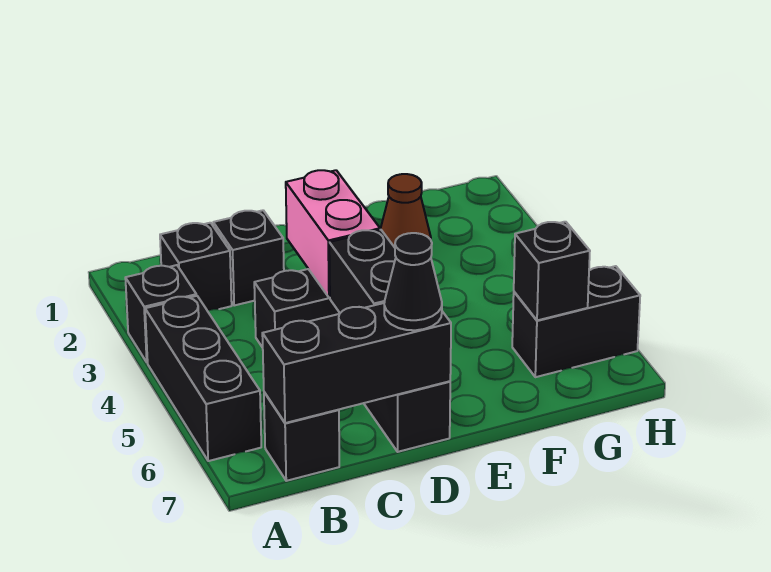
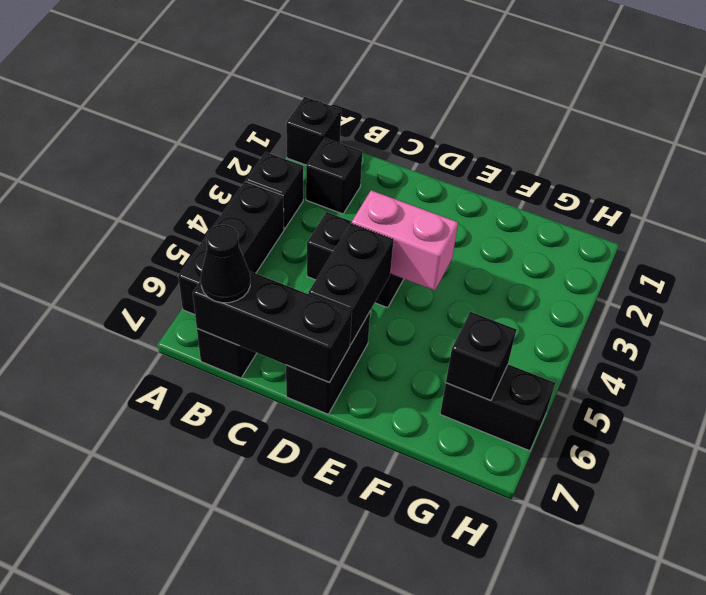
black brick C2 level 1 -> black brick A1 level 1
pink brick D3:D4 level 2 -> pink brick D4:E4 level 2
black cone D7 level 3 -> black cone B7 level 3
brown cone F2 level 1 -> none

